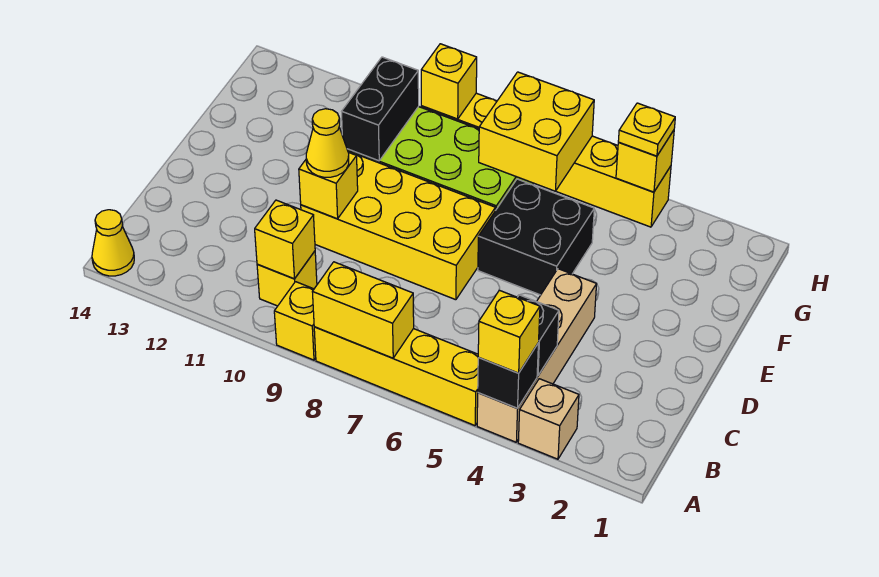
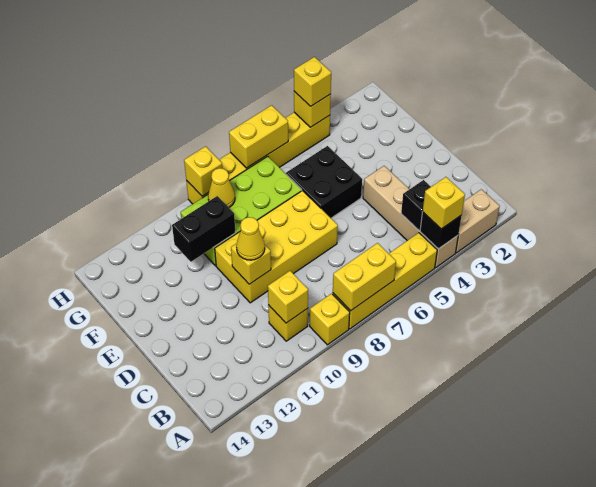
tan brick A3 level 1 -> tan brick A2:A3 level 1
yellow cone A14 level 1 -> yellow cone G9 level 2
black brick F10:G10 level 2 -> black brick F10:F11 level 2
yellow brick G6:H7 level 2 -> yellow brick H6:H7 level 2
yellow plate H4 level 3 -> yellow brick H4 level 3

